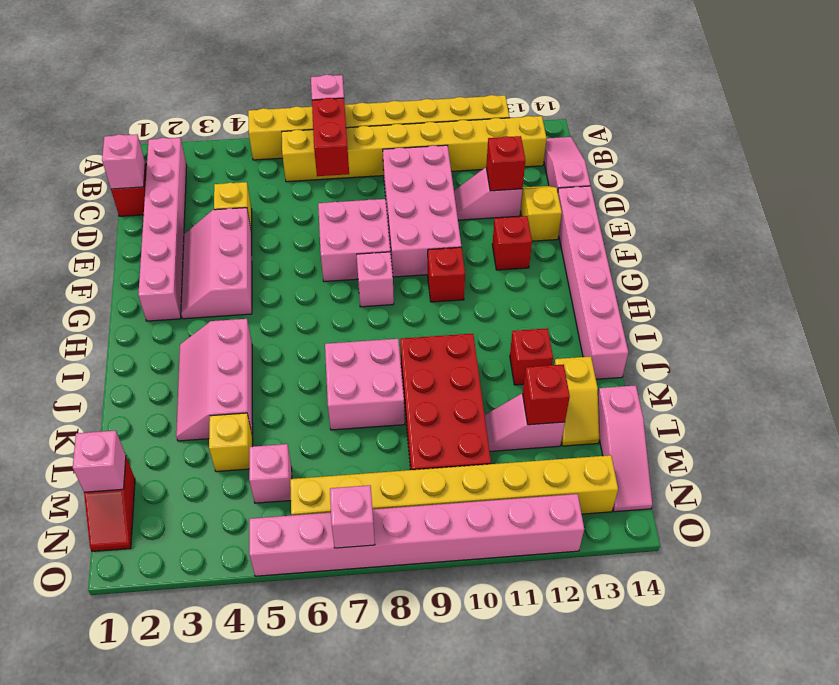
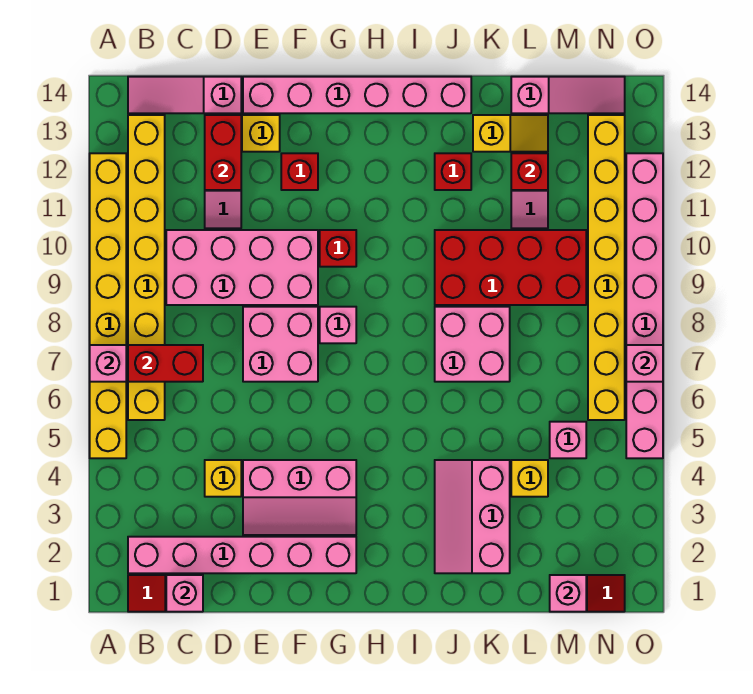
red brick D12 level 2 -> red brick D12:D13 level 2
pink slope I3:K4 level 1 top 4 -> pink slope J2:K4 level 1 top K

